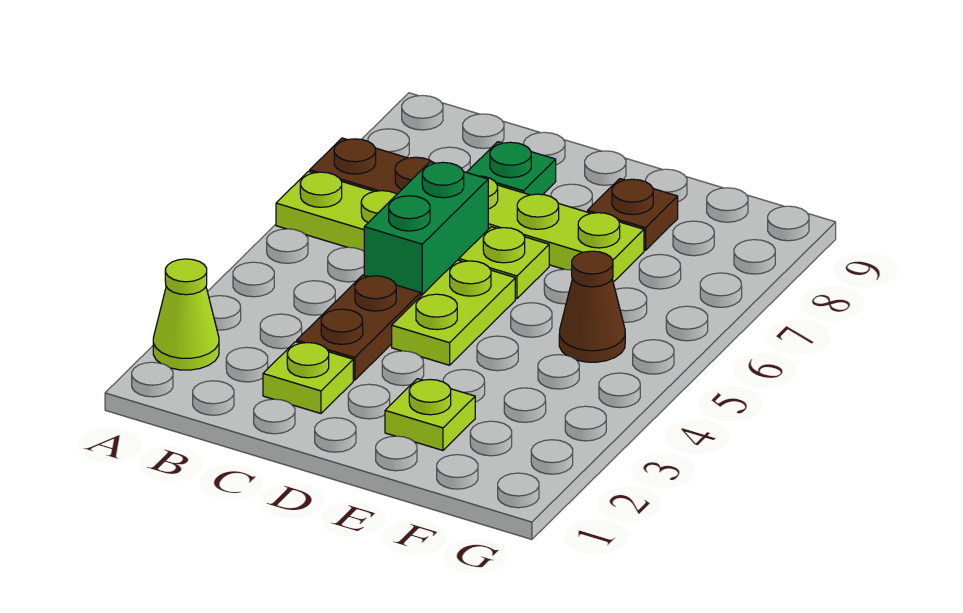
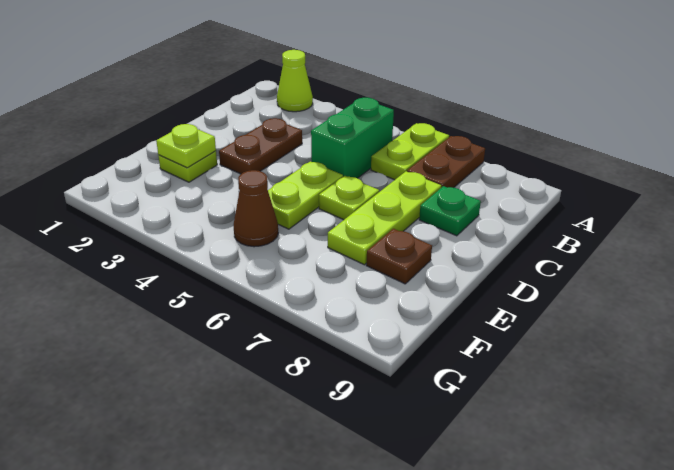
lime plate C2 level 1 -> lime plate E2 level 2
brown plate C3:C4 level 1 -> brown plate C3:D3 level 1
green brick C5:C6 level 1 -> green brick B5:C5 level 1
lime plate D4:D5 level 1 -> lime plate D5:E5 level 1

